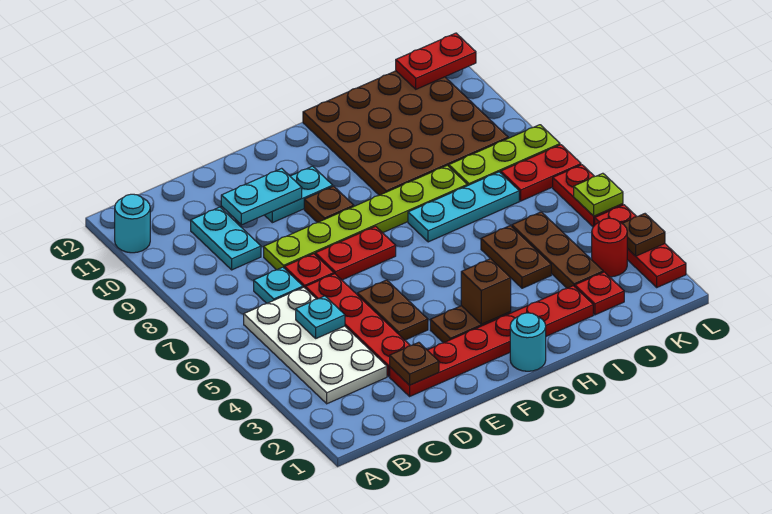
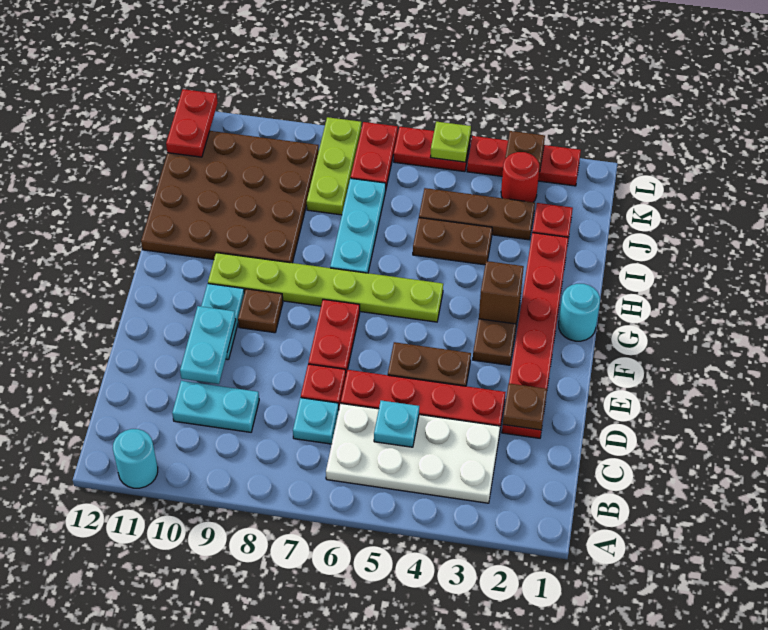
lime plate D8:I8 level 1 -> lime plate G5:G10 level 1

